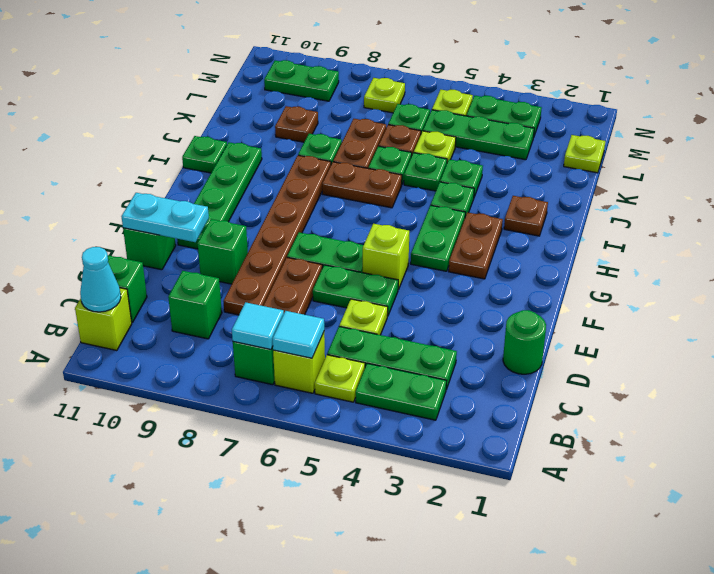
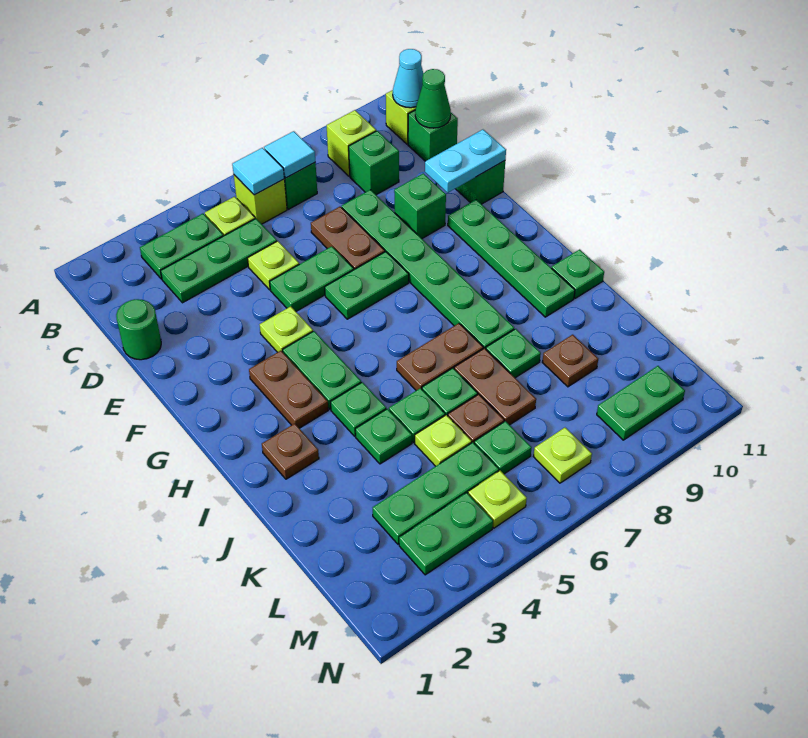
none -> green cone C11 level 2
brown plate D8:I8 level 1 -> green plate D8:I8 level 1
lime brick F5 level 1 -> lime brick B9 level 1
lime plate L1 level 1 -> lime plate F4 level 1

